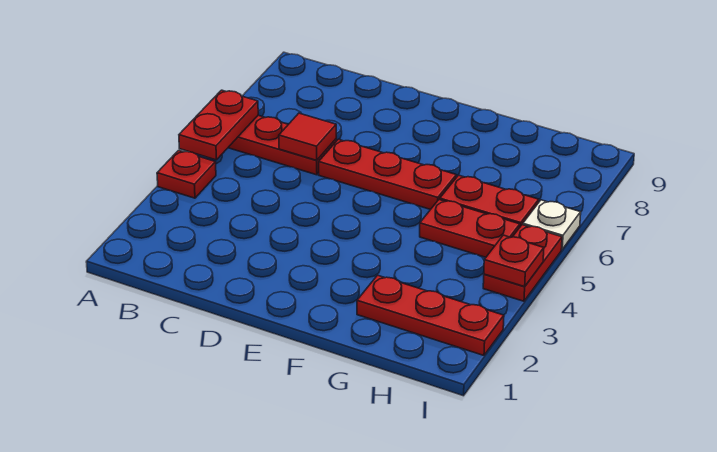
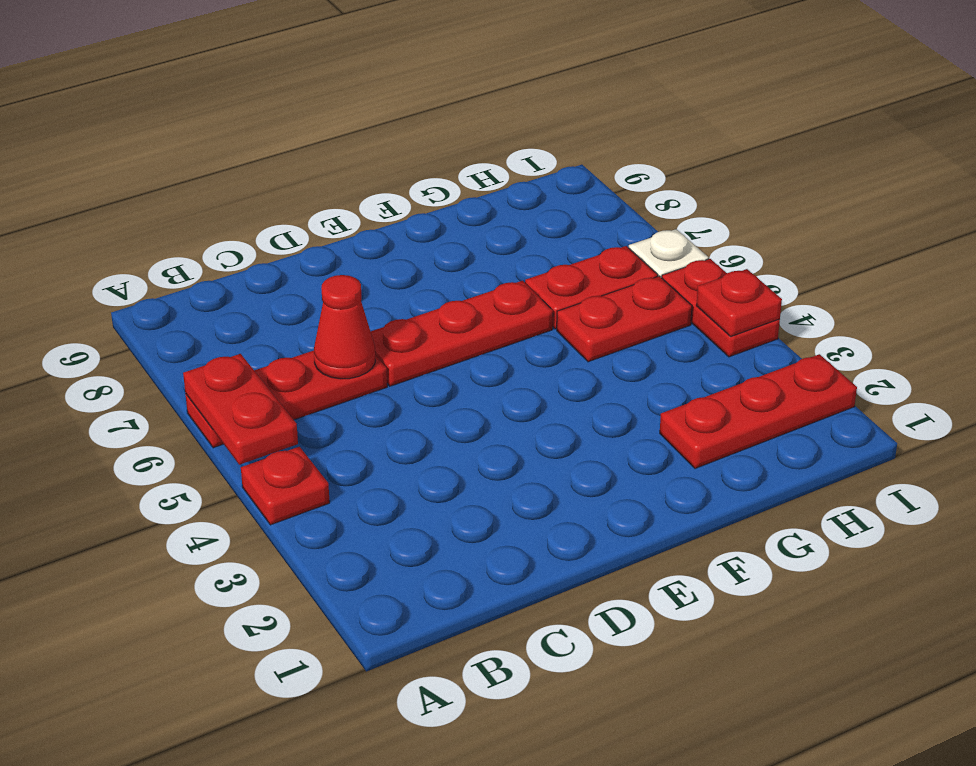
red tile C6 level 2 -> red cone C6 level 2

